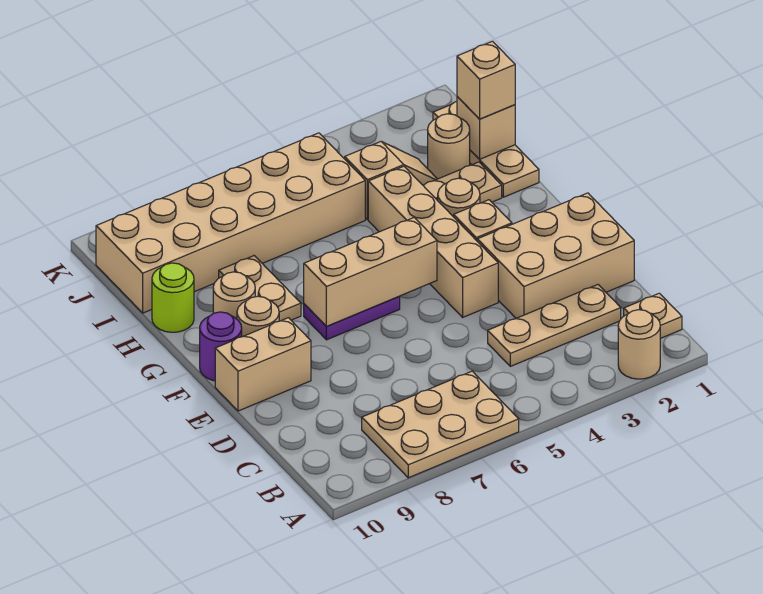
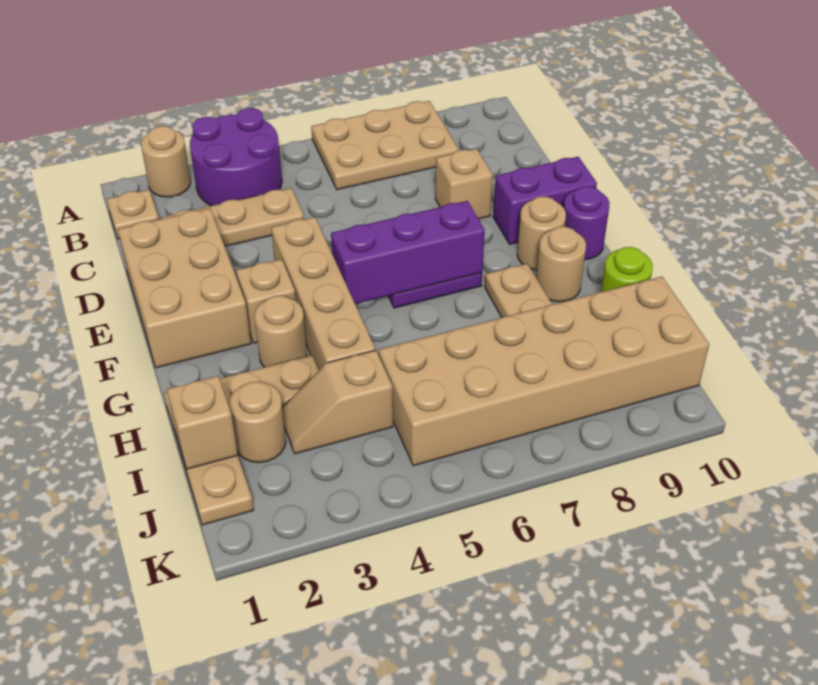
none -> purple round brick A3:B4 level 1
tan brick D1:E3 level 1 -> tan brick D1:F2 level 1
tan brick E9:E10 level 1 -> purple brick E9:E10 level 1
tan brick F5:F7 level 2 -> purple brick F5:F7 level 2
tan brick I1 level 3 -> tan brick D8 level 1

